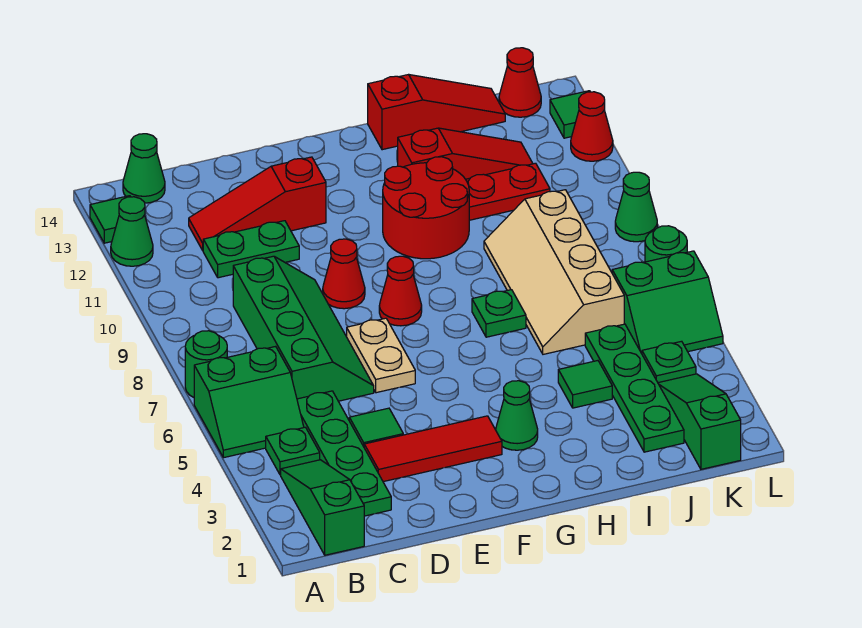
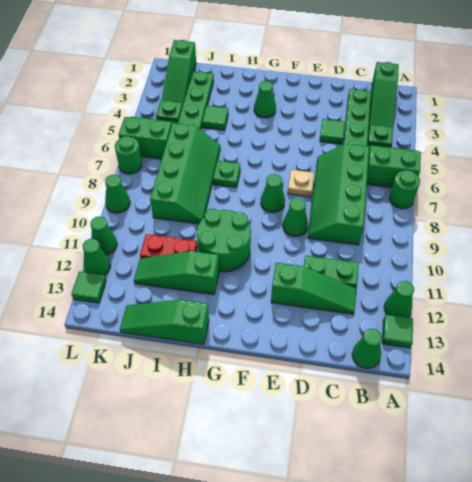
red slope C12:E12 level 1 top E -> green slope C12:E12 level 1 top E
red tile D3:F3 level 1 -> none
tan plate E6:E7 level 1 -> tan plate E7 level 1
red cone E9 level 1 -> green cone E9 level 1
red cone F8 level 1 -> green cone F8 level 1
red round brick G10:H11 level 1 -> green round brick G10:H11 level 1
red slope H12:J12 level 1 top H -> green slope H12:J12 level 1 top H
red slope H14:J14 level 1 top H -> green slope H14:J14 level 1 top H
tan slope I6:J9 level 1 top J -> green slope I6:J9 level 1 top J
red cone K14 level 1 -> none
none -> green cone L11 level 1
red cone L12 level 1 -> green cone L12 level 1

